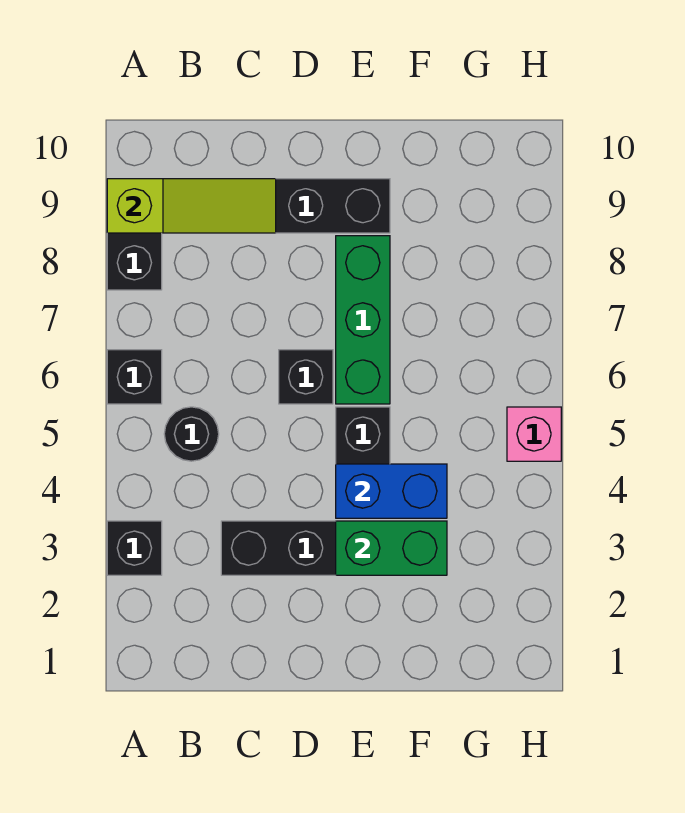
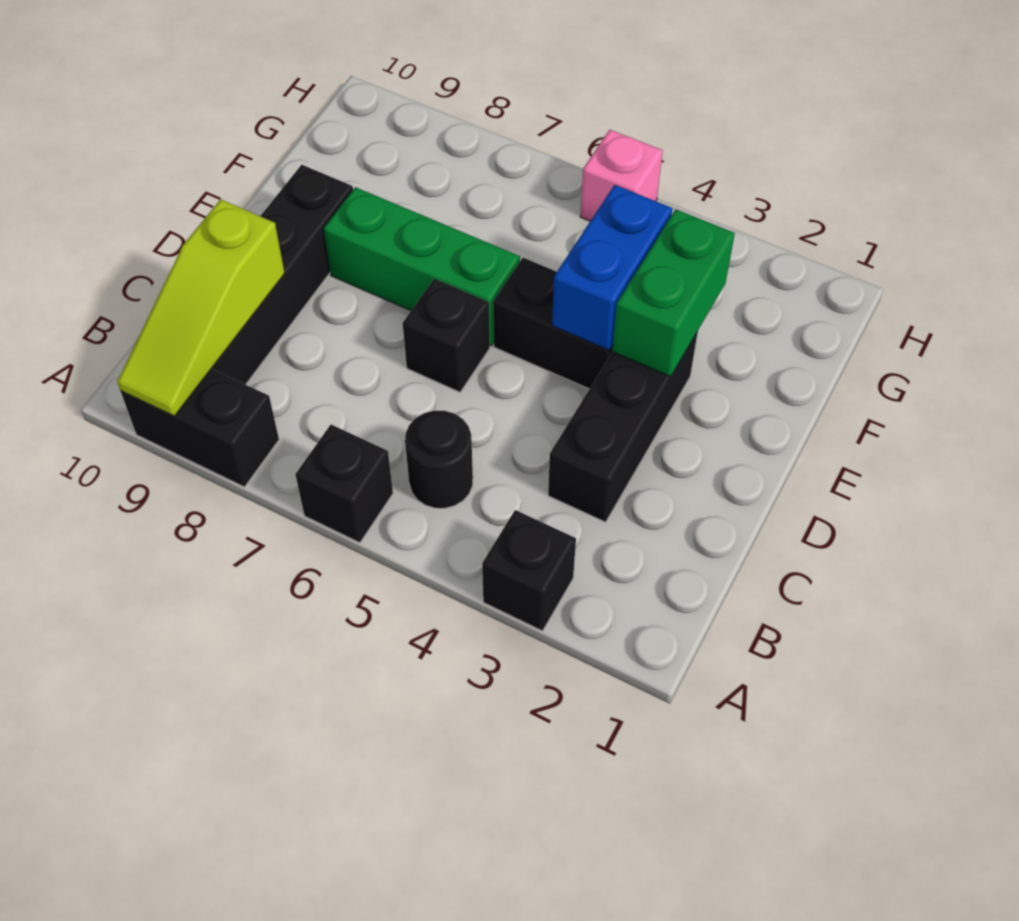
lime slope A9:C9 level 2 top A -> lime slope A9:C9 level 2 top C

